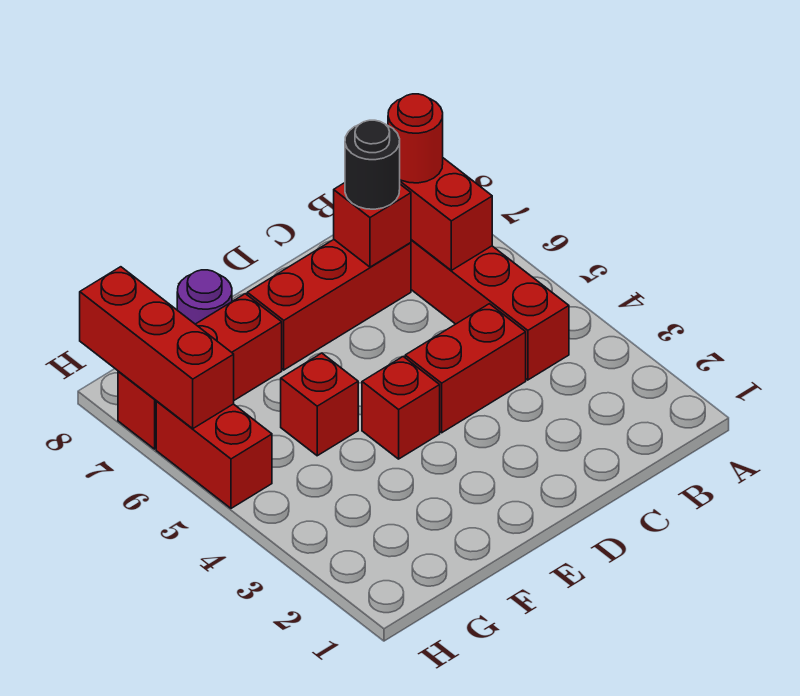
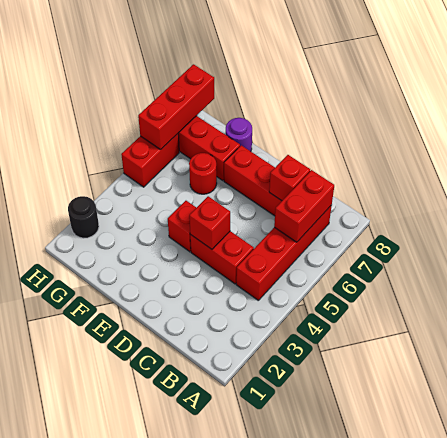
red round brick B7 level 3 -> red round brick F6 level 1
black round brick C7 level 3 -> black round brick H2 level 1
red brick F5 level 1 -> red brick D4 level 2

